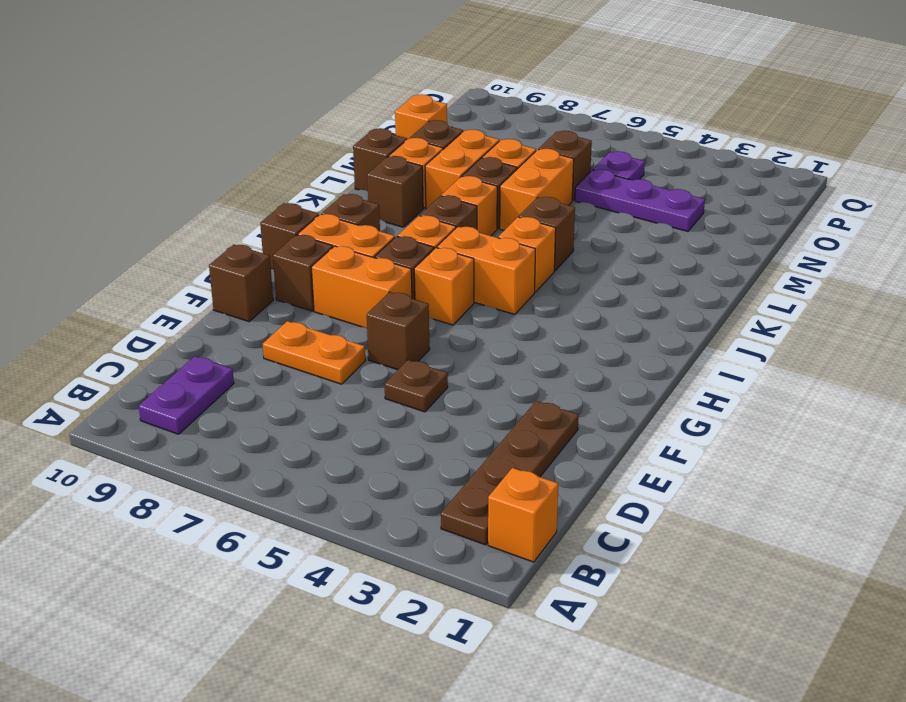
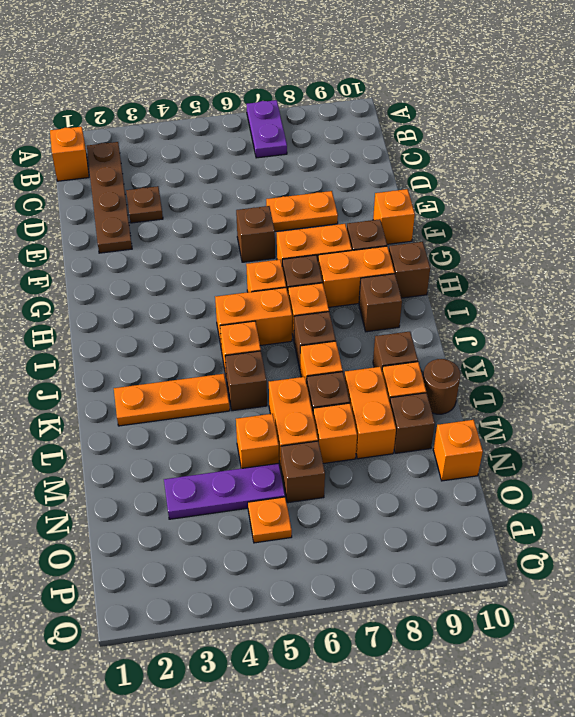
purple plate B9:C9 level 1 -> purple plate A7:B7 level 1
brown plate E5 level 1 -> brown plate D3 level 1
brown brick F10 level 1 -> orange brick F10 level 1
none -> orange plate K2:K4 level 1
brown brick L10 level 1 -> brown round brick L10 level 1
none -> orange brick M5 level 1
purple plate O5 level 1 -> orange plate O5 level 1

